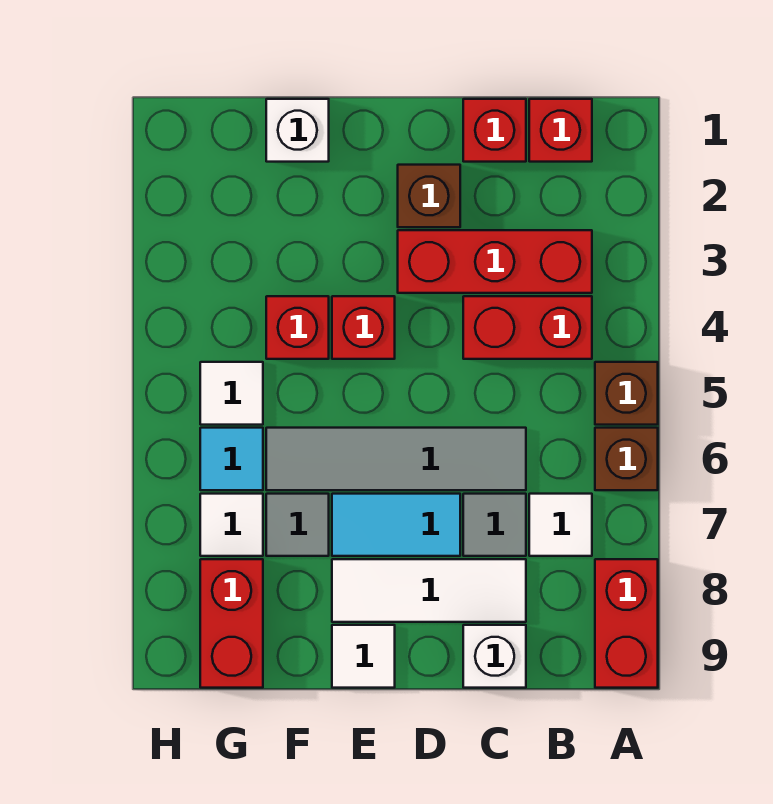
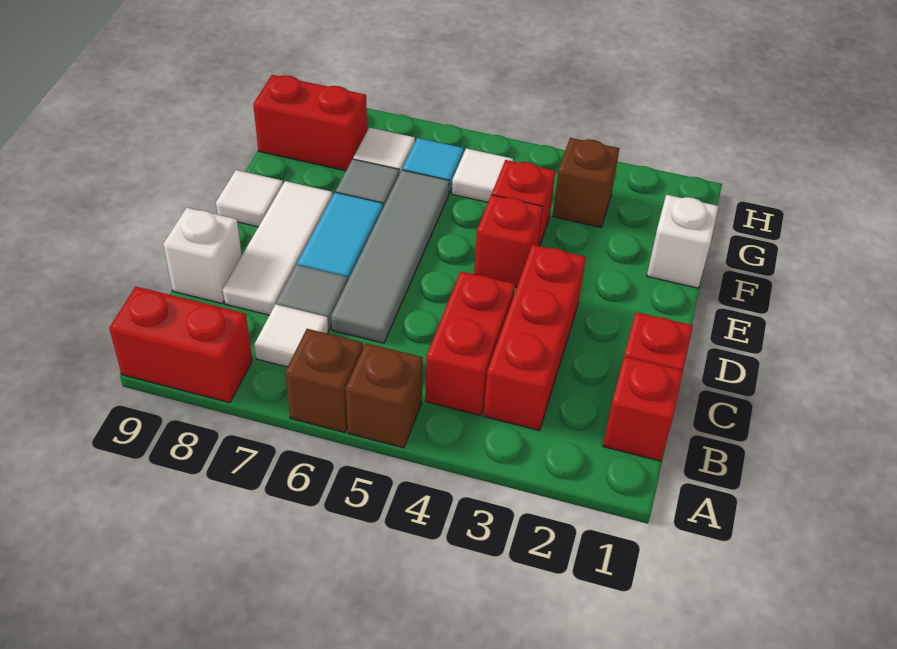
brown brick D2 level 1 -> brown brick G3 level 1

